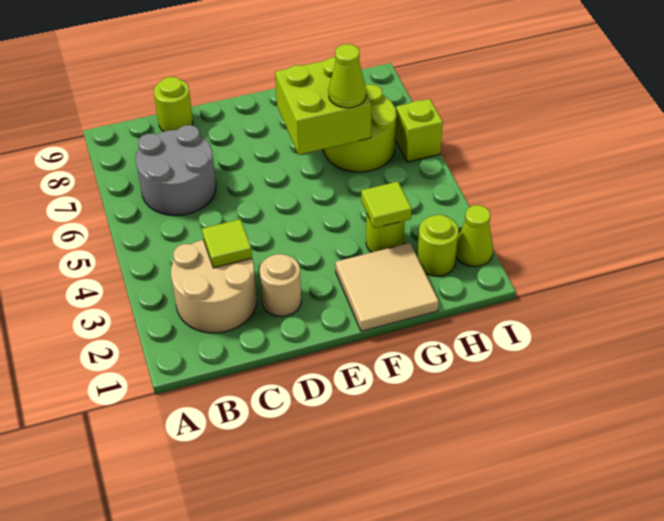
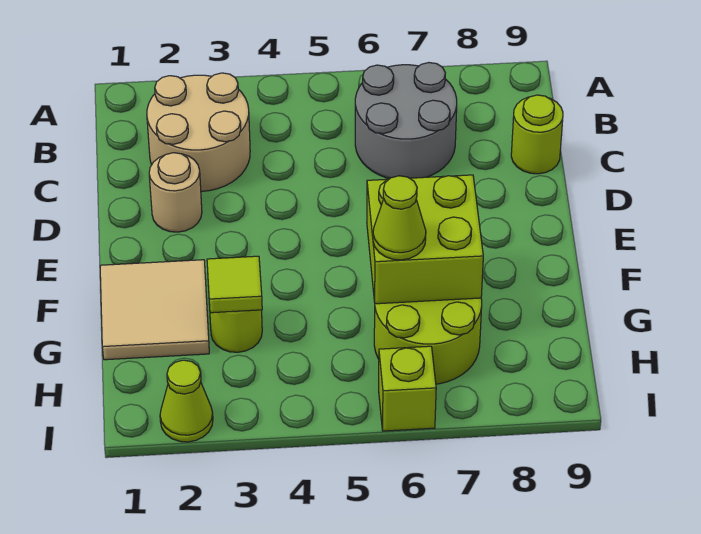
lime tile C3 level 2 -> none
lime round brick H2 level 1 -> none

